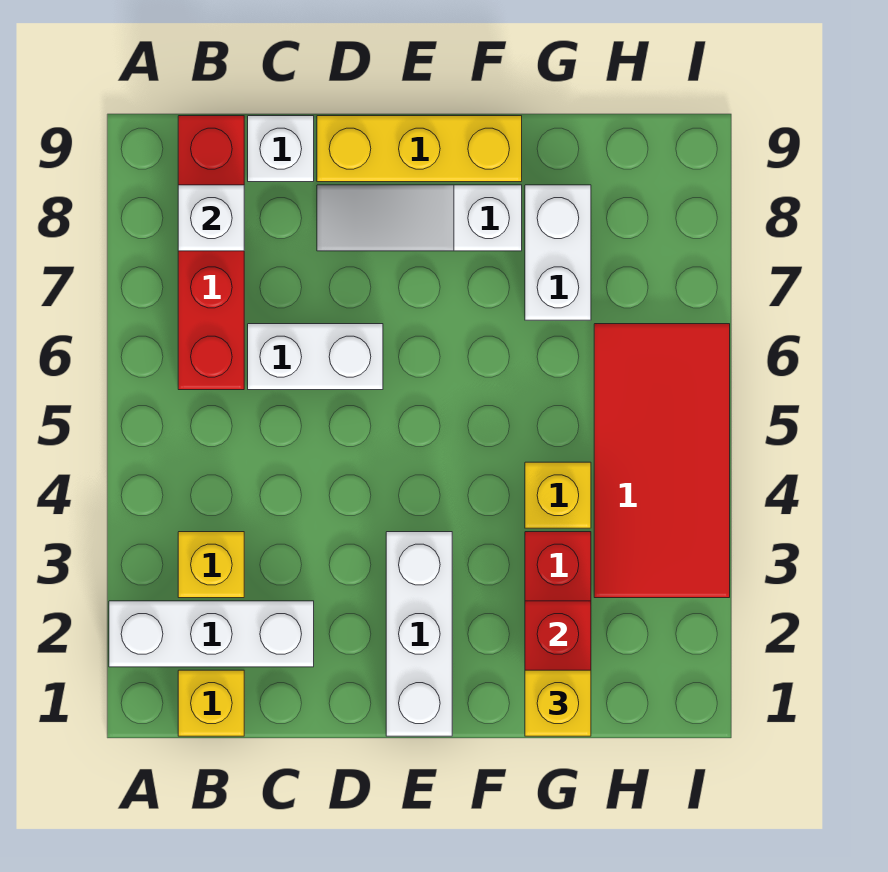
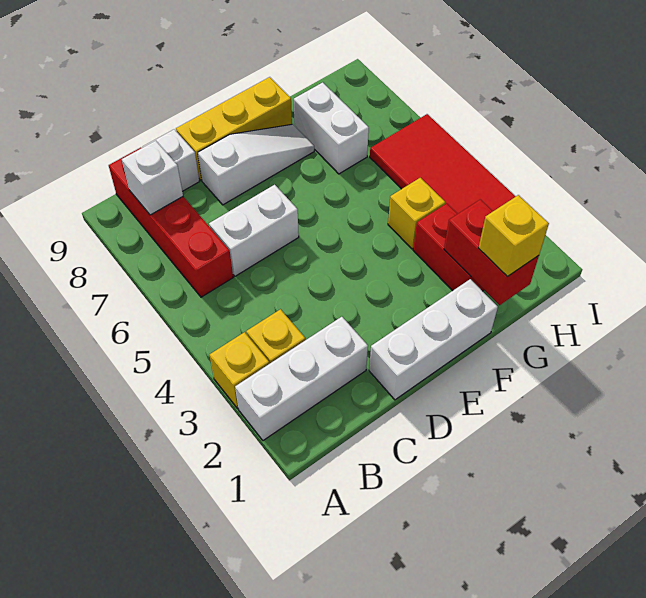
yellow brick B1 level 1 -> yellow brick A3 level 1
white slope D8:F8 level 1 top F -> white slope D8:F8 level 1 top D
white brick E1:E3 level 1 -> white brick D1:F1 level 1

